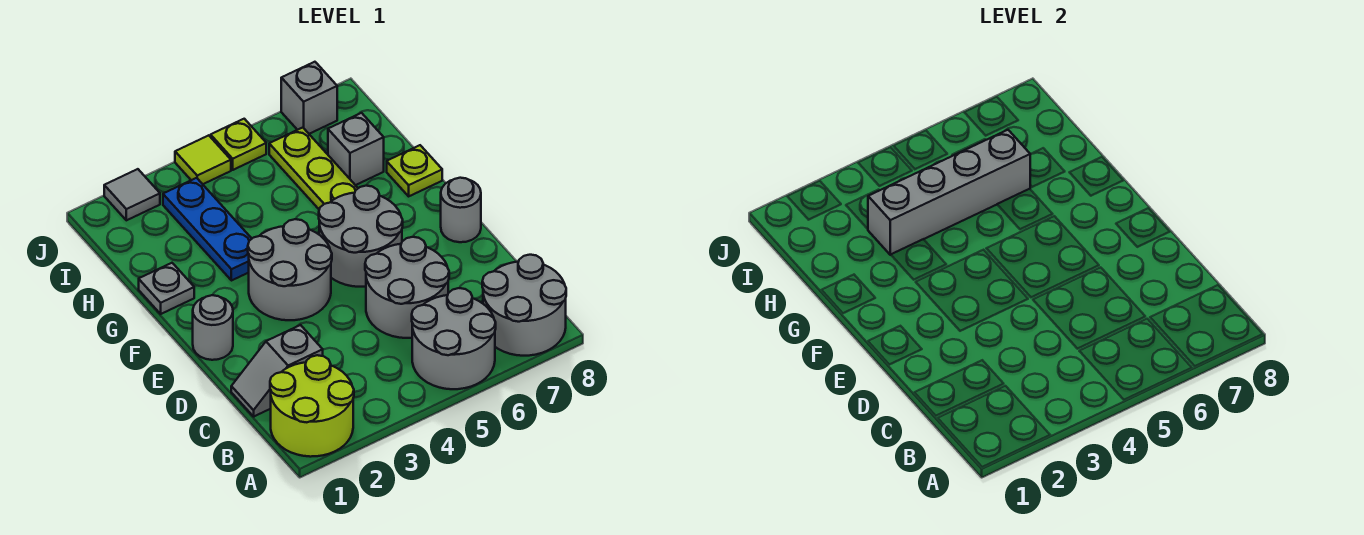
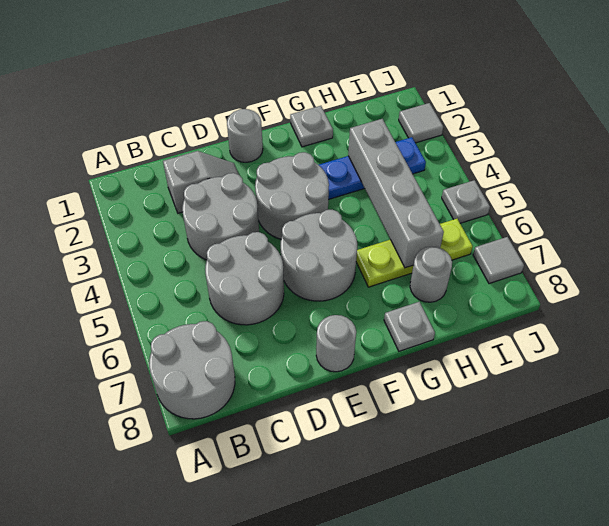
lime round brick A1:B2 level 1 -> none
grey round brick A5:B6 level 1 -> grey round brick C3:D4 level 1
grey slope C1:C2 level 1 top 2 -> grey slope C2:D2 level 1 top C
lime plate G8 level 1 -> grey plate G8 level 1
grey brick H7 level 1 -> grey round brick H7 level 1
lime tile J4 level 1 -> none
lime plate J5 level 1 -> grey plate J5 level 1
grey brick J7 level 1 -> grey tile J7 level 1

